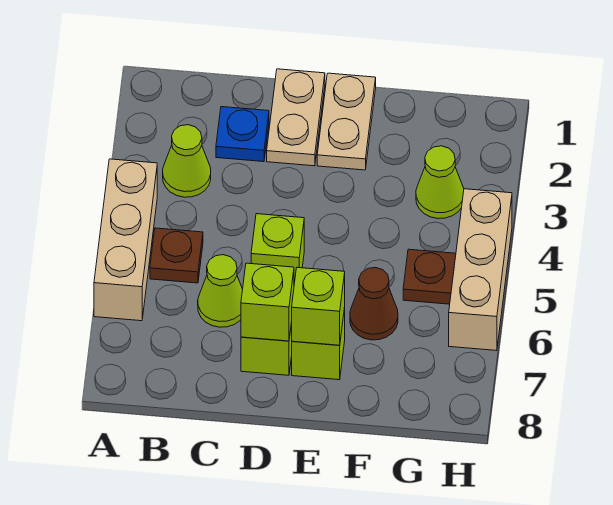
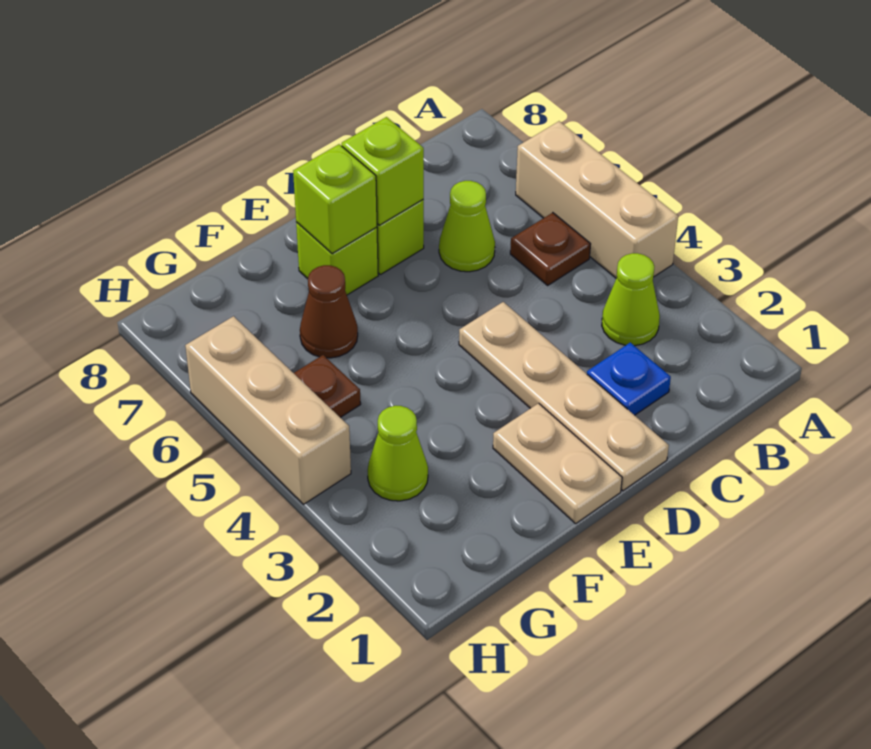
tan plate D1:D2 level 1 -> tan plate D1:D4 level 1
lime brick D5 level 1 -> none

